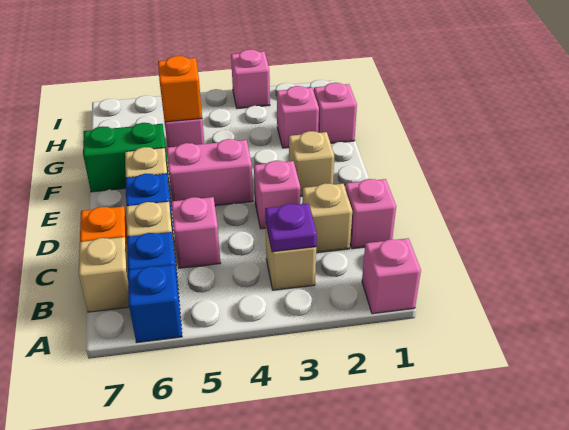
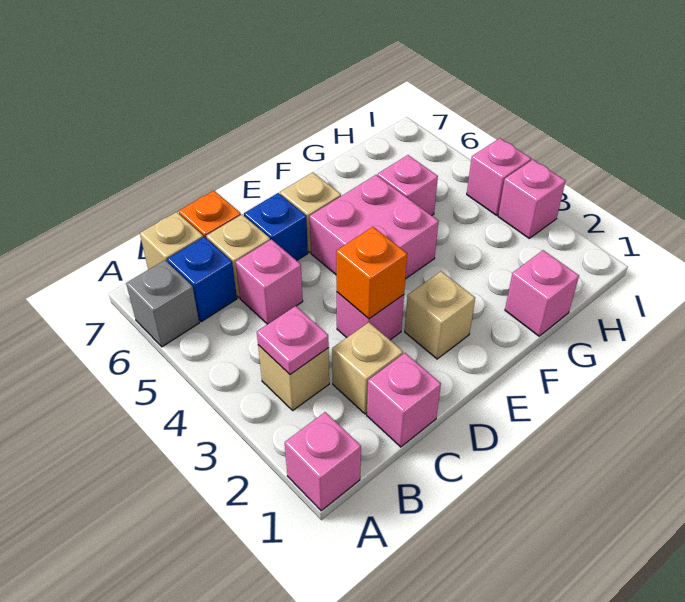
blue brick A6 level 1 -> grey brick A6 level 1
purple plate B3 level 2 -> pink plate B3 level 2
pink brick E4:E5 level 1 -> pink brick E4:F5 level 1
green brick F6:F7 level 1 -> none
pink brick G2 level 1 -> pink brick I4 level 1
orange brick G5 level 2 -> orange brick D3 level 2

